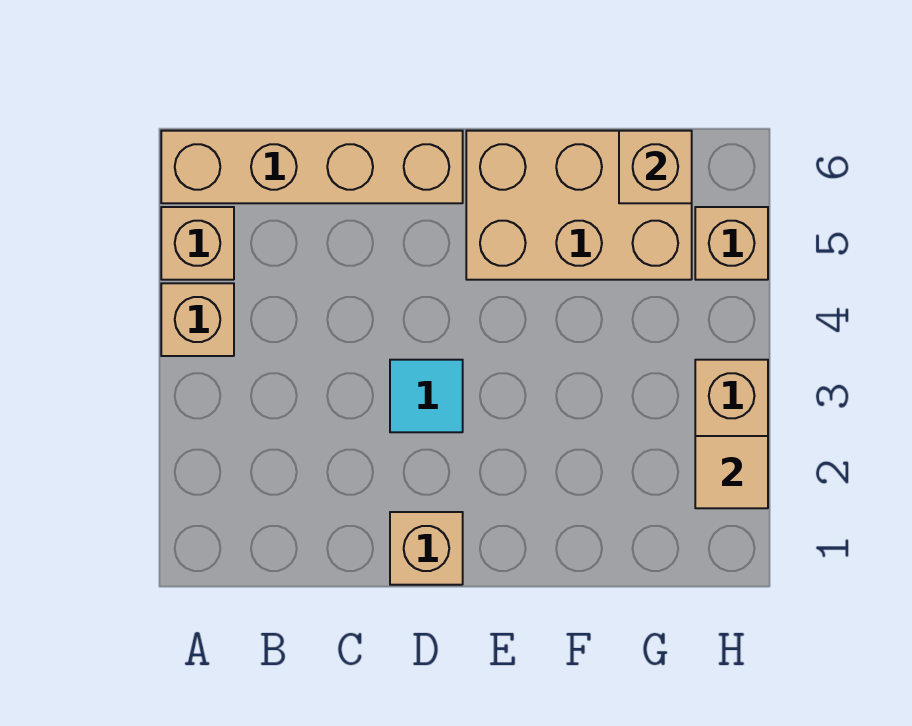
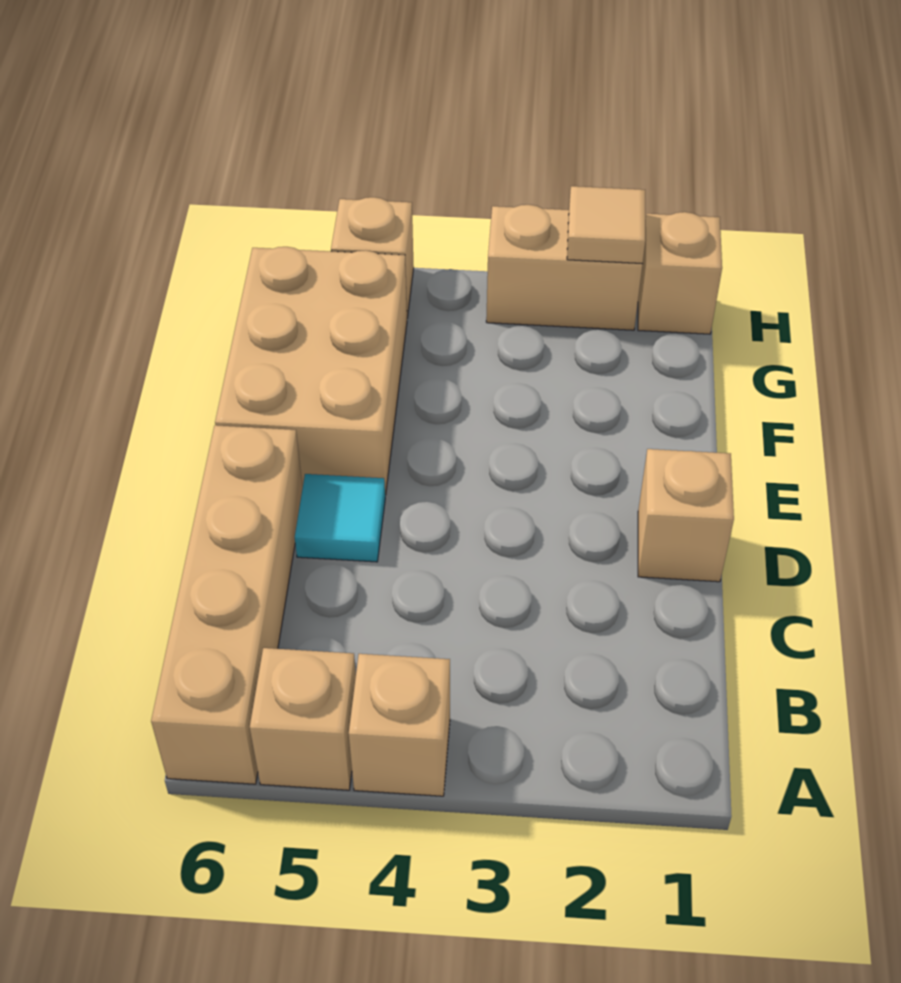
cyan tile D3 level 1 -> cyan tile D5 level 1
tan brick G6 level 2 -> tan brick H1 level 1

